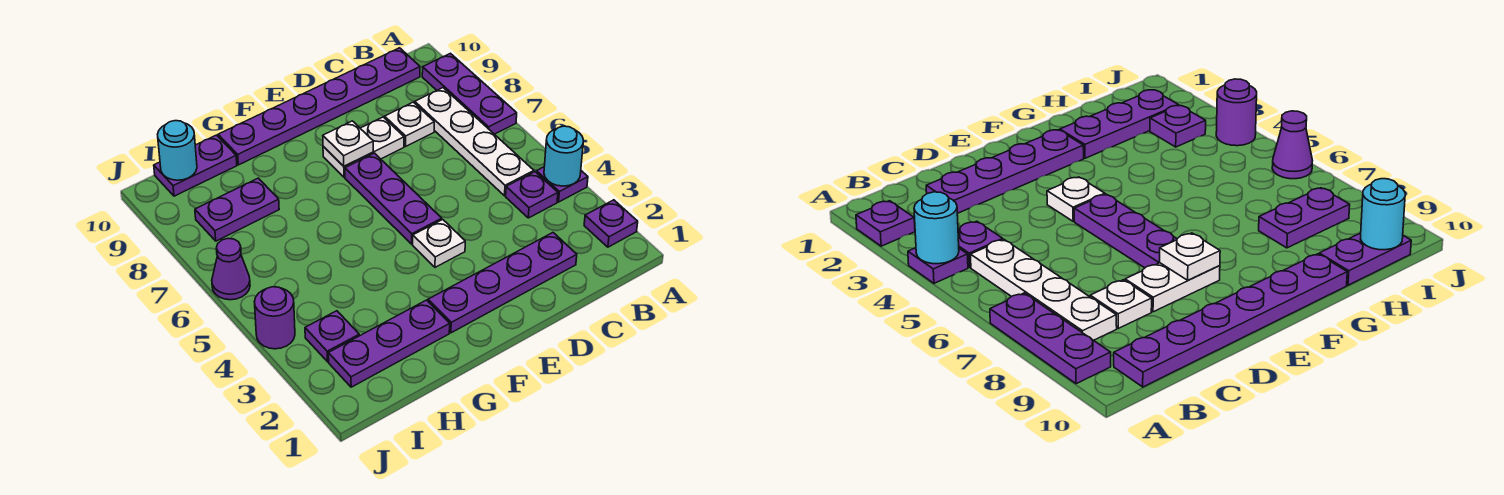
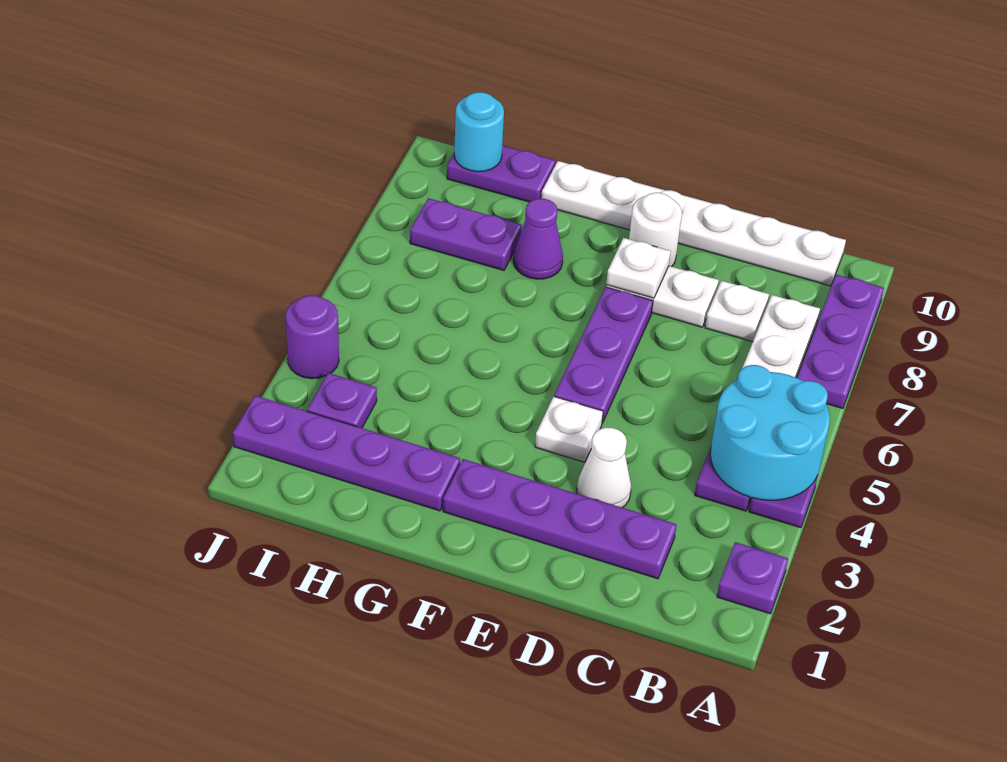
cyan round brick A4 level 2 -> cyan round brick A4:B5 level 2
purple plate B10:G10 level 1 -> white plate B10:G10 level 1
none -> white cone D3 level 1
none -> white round brick E9 level 1
purple plate G2:I2 level 1 -> purple plate G2:J2 level 1
purple cone J6 level 1 -> purple cone G8 level 1

